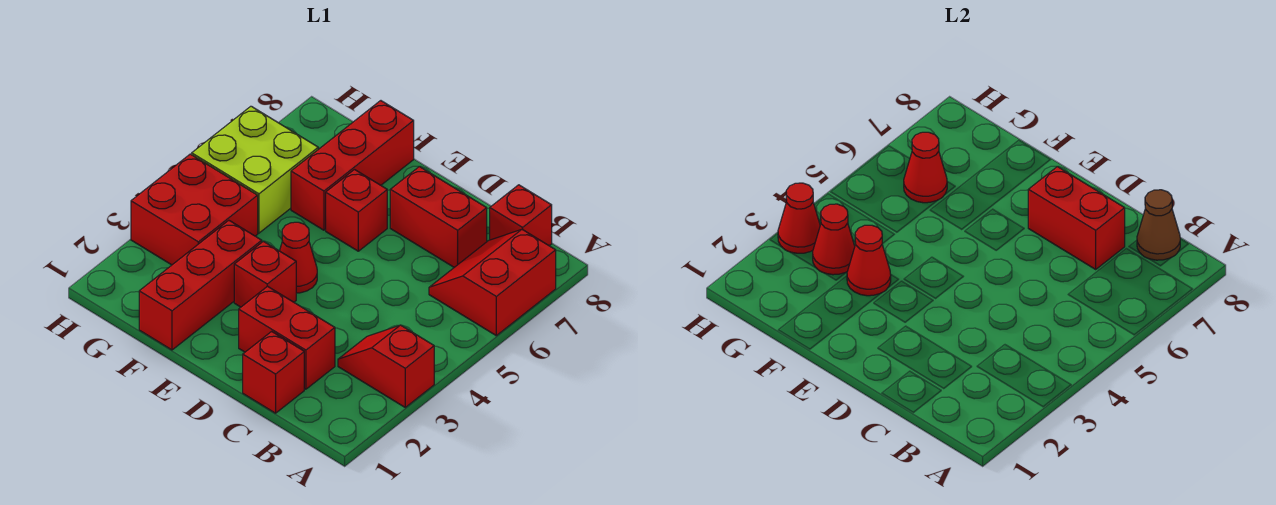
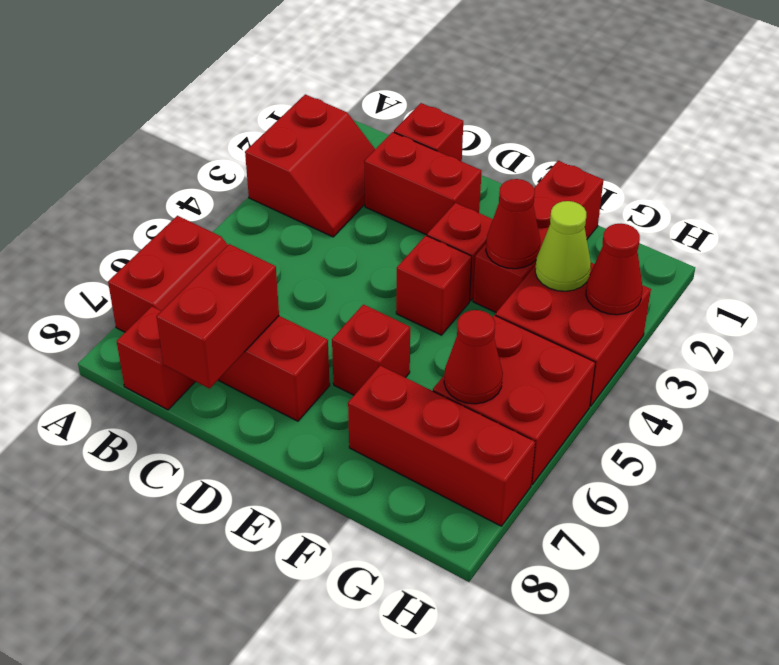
red slope A3:B3 level 1 top A -> red slope A2:B3 level 1 top A
brown cone B8 level 2 -> none
red brick C7:D7 level 2 -> red brick C7:C8 level 2
red cone E4 level 1 -> red brick E4 level 1
red brick F6:F8 level 1 -> red brick F7:H7 level 1
red cone G3 level 2 -> lime cone G3 level 2
lime brick G5:H6 level 1 -> red brick G5:H6 level 1

